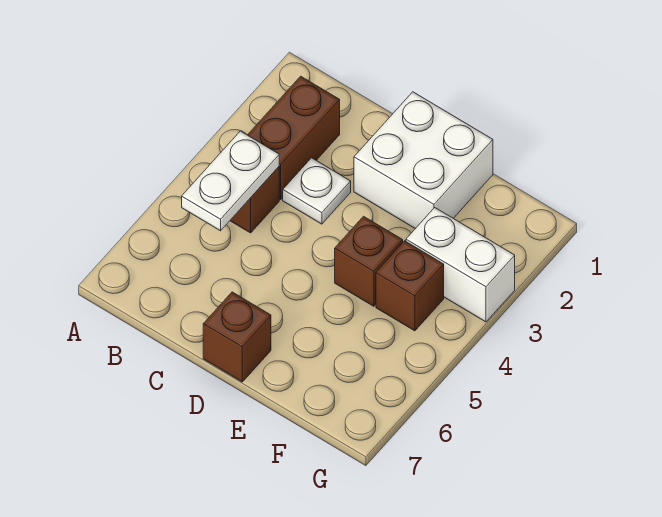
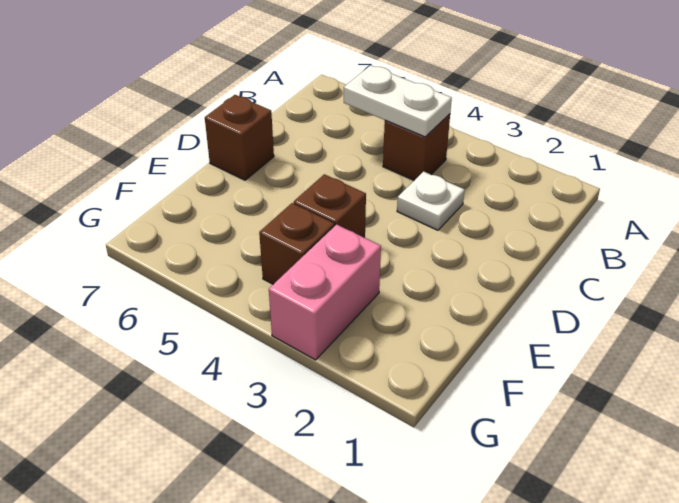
brown brick B2:B3 level 1 -> none
white brick D1:E2 level 1 -> none
white brick F3:G3 level 1 -> pink brick F3:G3 level 1

